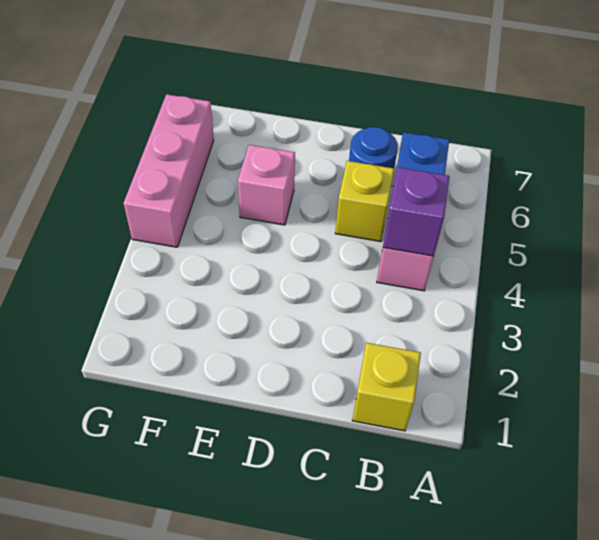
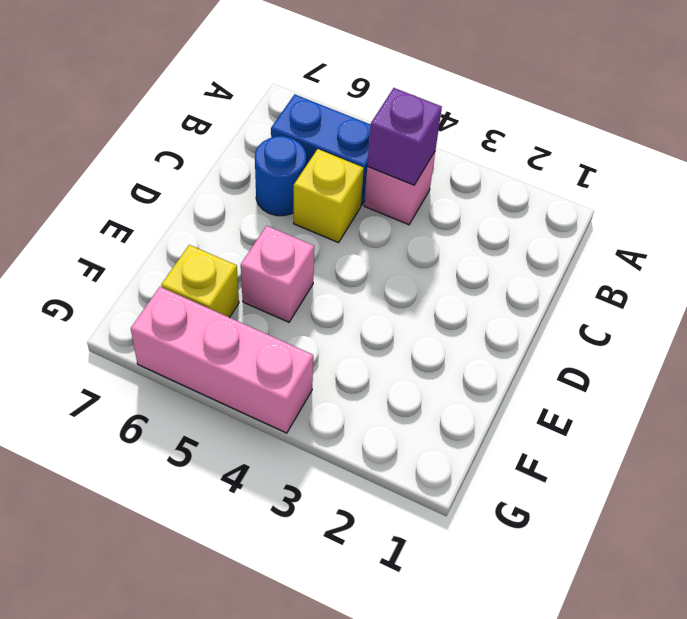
yellow brick B1 level 1 -> yellow brick F6 level 1

